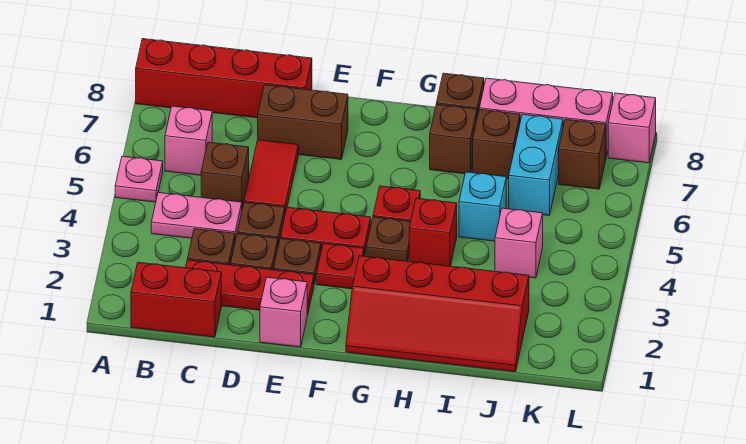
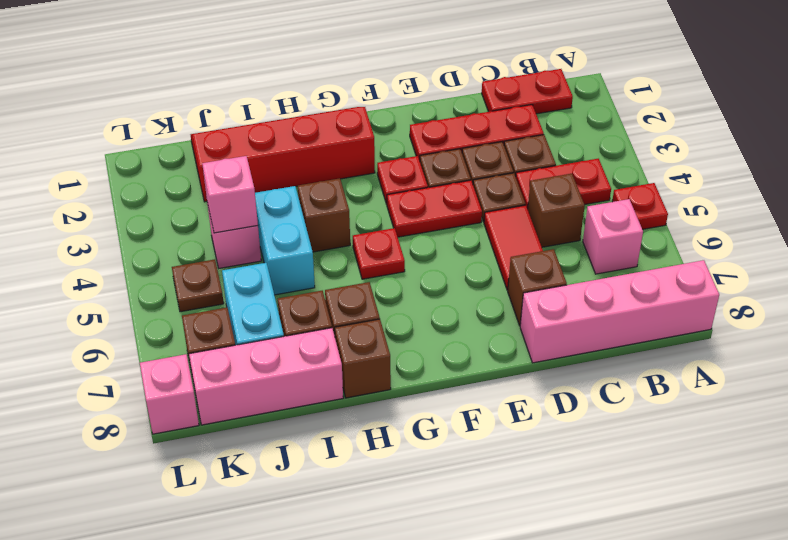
pink plate A5 level 1 -> red plate A5 level 1
red brick A8:D8 level 1 -> pink brick A8:D8 level 1
red brick B1:C1 level 1 -> red plate B1:C1 level 1
pink plate B4:C4 level 1 -> red plate B4:C4 level 1
brown brick D7:E7 level 1 -> brown brick D7 level 1
pink brick E1 level 1 -> pink brick J4 level 2
brown plate G4 level 1 -> brown plate K5 level 1
red brick H4 level 1 -> brown brick H4 level 1
cyan brick I5 level 1 -> cyan brick I4:I5 level 1

